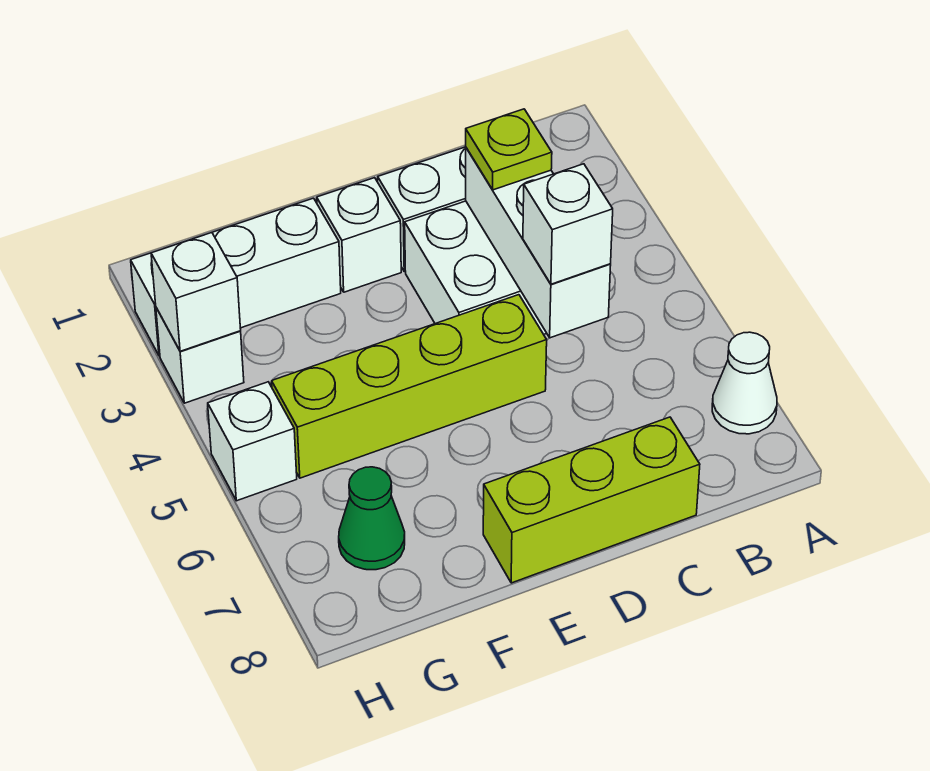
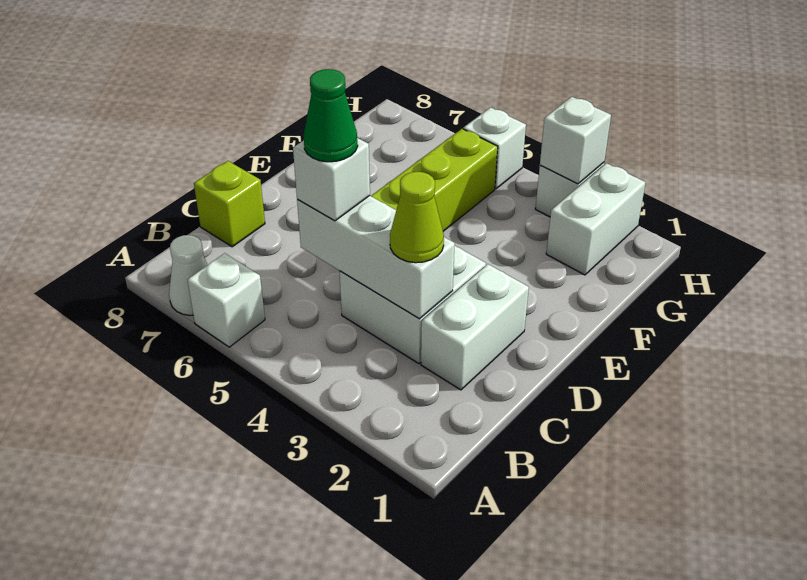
lime plate C3 level 3 -> lime cone C3 level 3
lime brick C8:E8 level 1 -> lime brick C8 level 1
white brick E2 level 1 -> white brick A6 level 1
white brick F2:H2 level 1 -> white brick G2:H2 level 1
green cone G7 level 1 -> green cone C5 level 4

